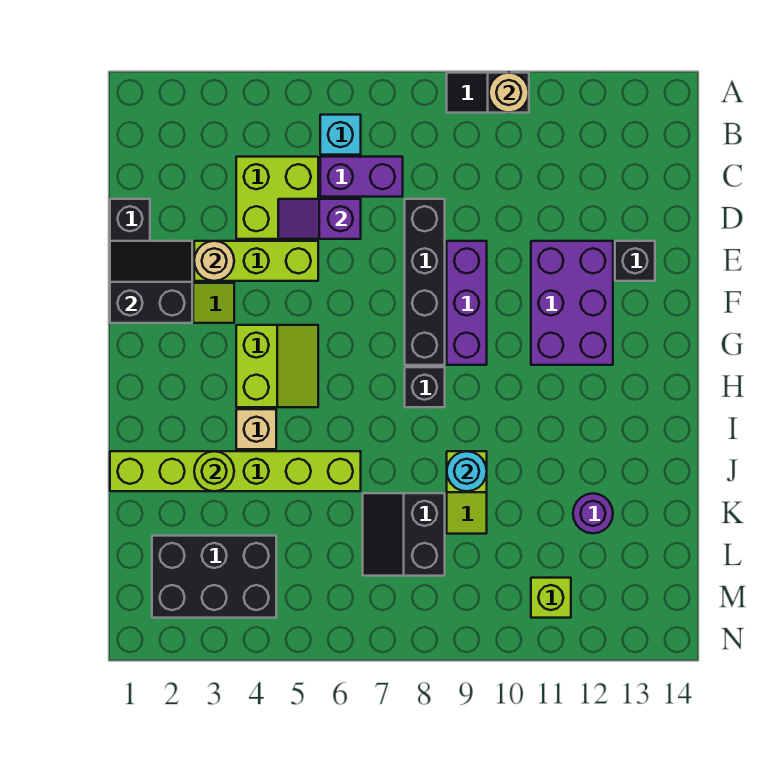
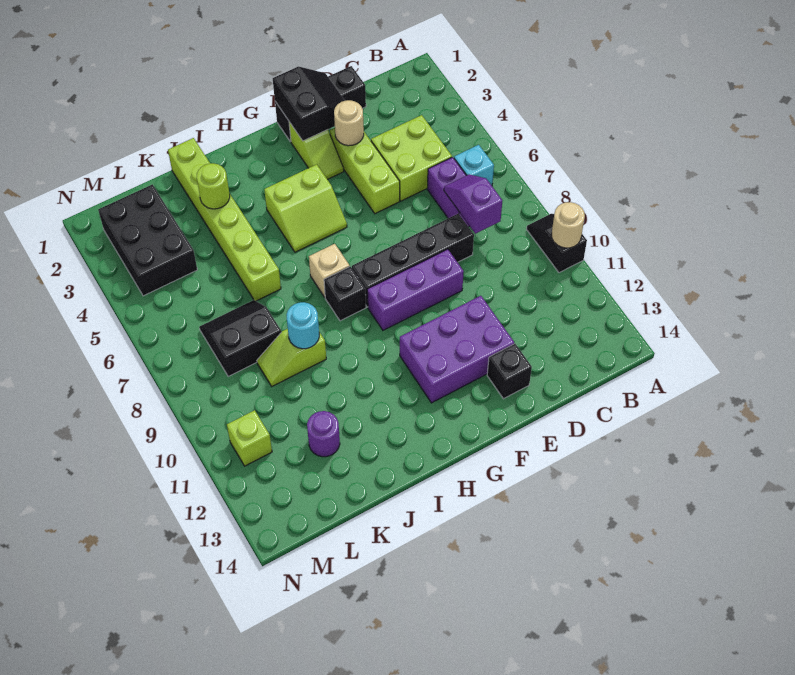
purple slope D5:D6 level 2 top 6 -> purple slope C7:C8 level 2 top 8
tan brick I4 level 1 -> tan brick H7 level 1

